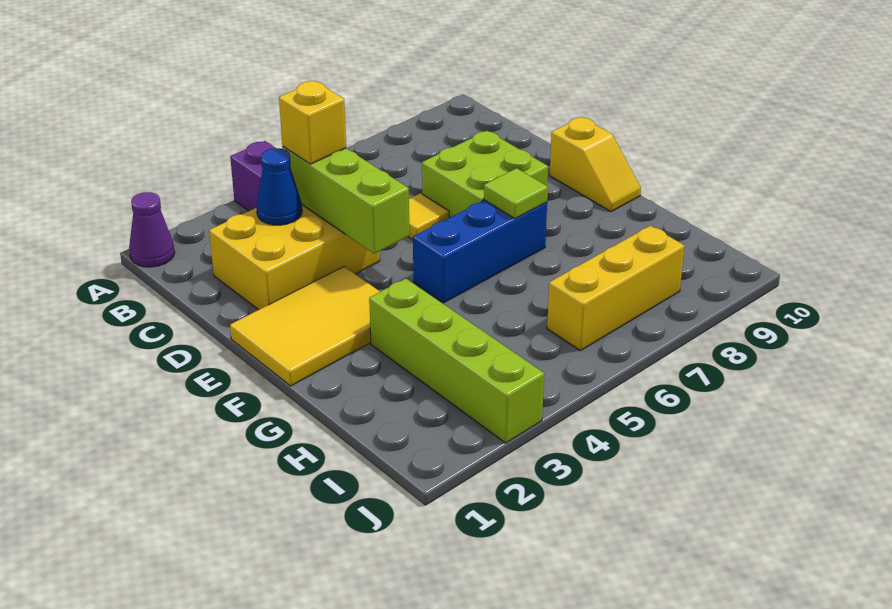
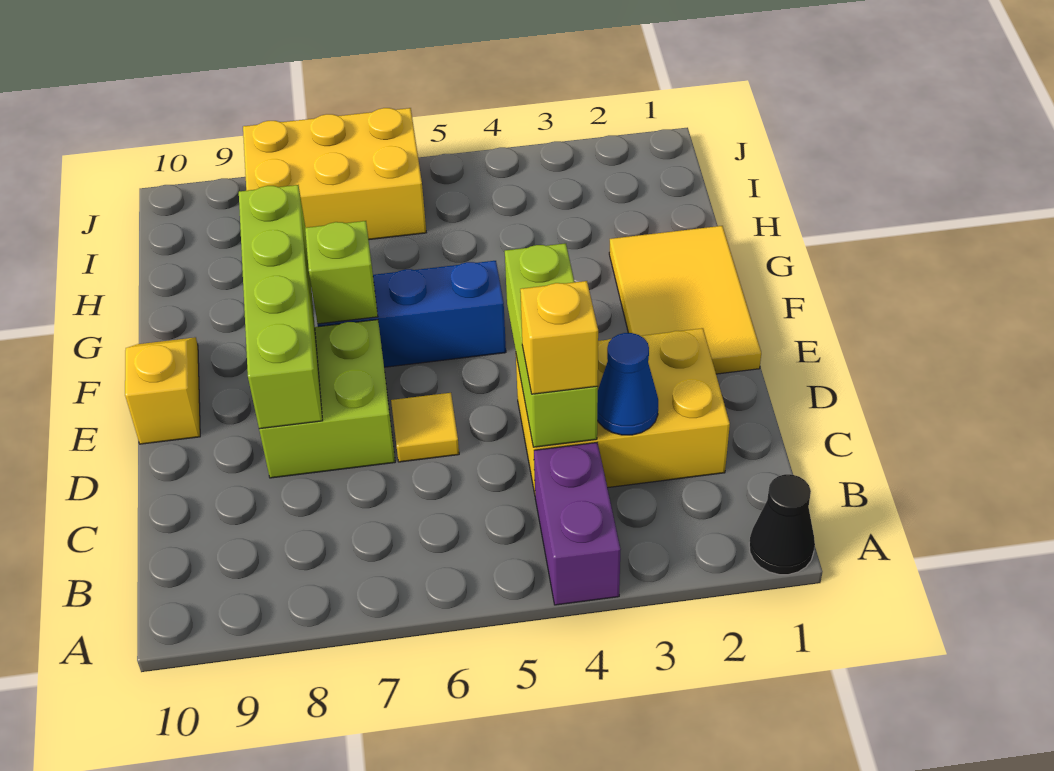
purple cone A1 level 1 -> black cone A1 level 1
yellow tile E1:F3 level 1 -> yellow tile E1:G2 level 1
lime tile F7 level 2 -> lime brick F7 level 2
lime brick G3:J3 level 1 -> lime brick D8:G8 level 2
yellow brick I6:I8 level 1 -> yellow brick I6:J8 level 1

